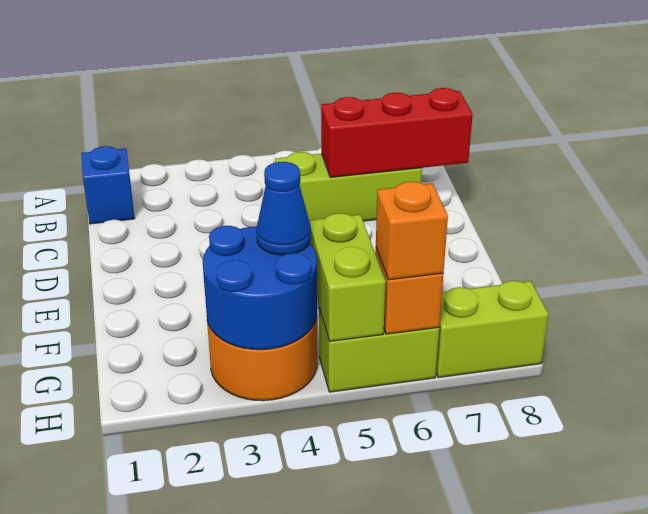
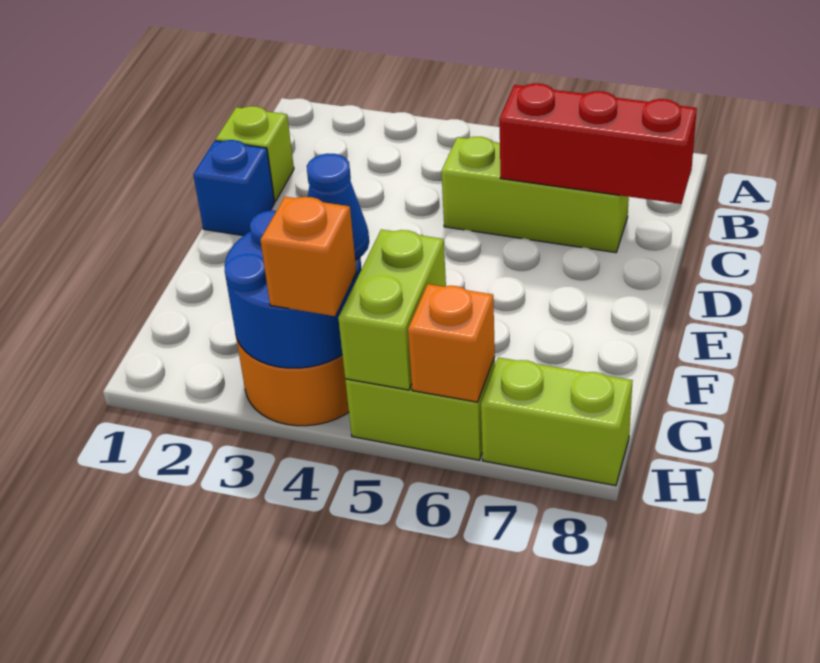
blue brick B1 level 1 -> blue brick D1 level 1
none -> lime brick C1 level 1
orange brick H6 level 3 -> orange brick H4 level 3

